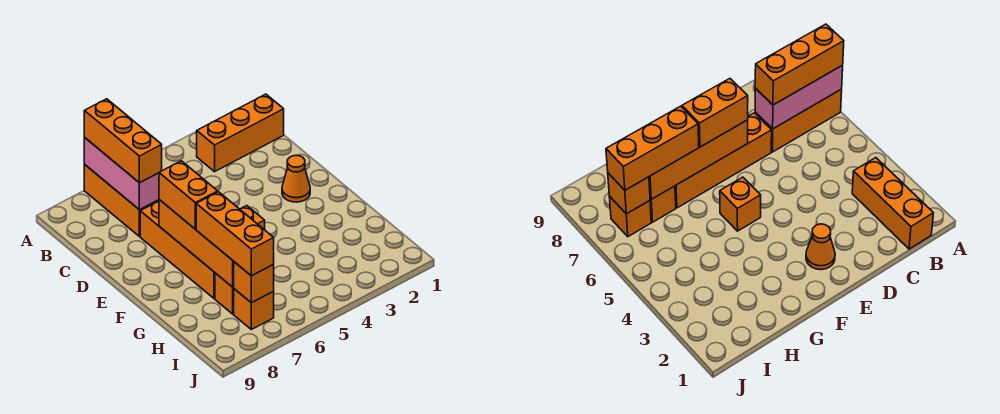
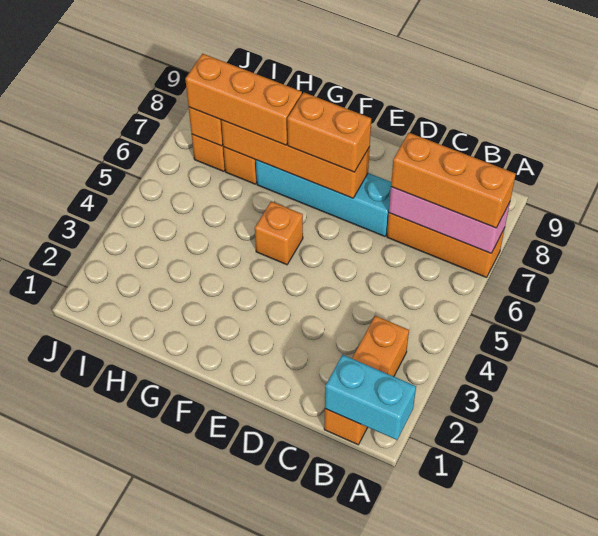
none -> cyan brick A1:B1 level 2
orange brick D7:G7 level 1 -> cyan brick D7:G7 level 1
orange cone E2 level 1 -> none

